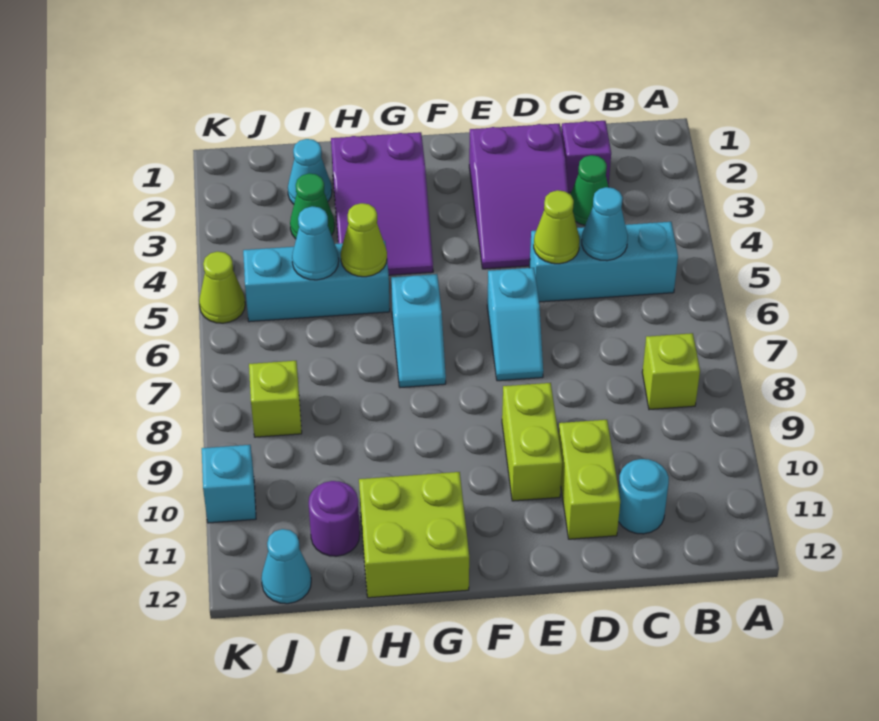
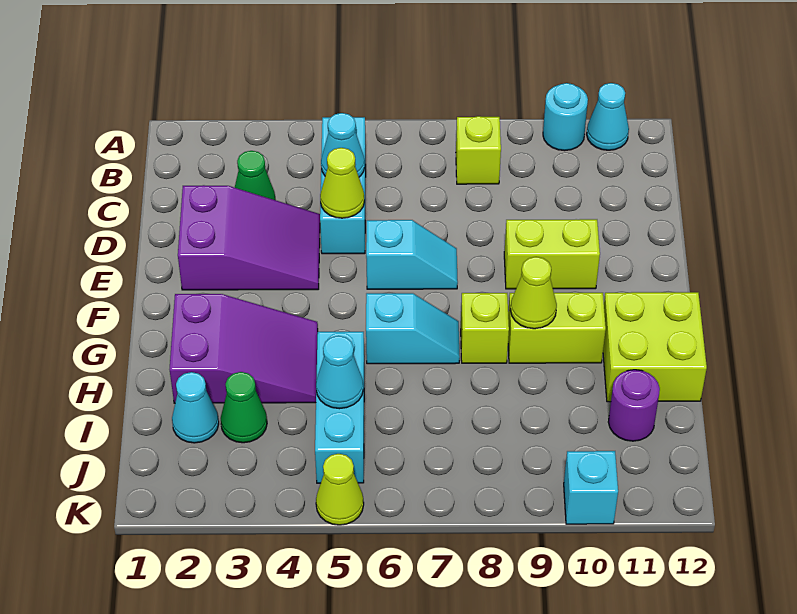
purple brick C2 level 1 -> none
cyan round brick C11 level 1 -> cyan round brick A10 level 1
lime brick D10:D11 level 1 -> lime brick G9:G10 level 1
lime cone H5 level 2 -> lime cone G9 level 2
lime brick J8 level 1 -> lime brick G8 level 1
cyan cone J12 level 1 -> cyan cone A11 level 1

